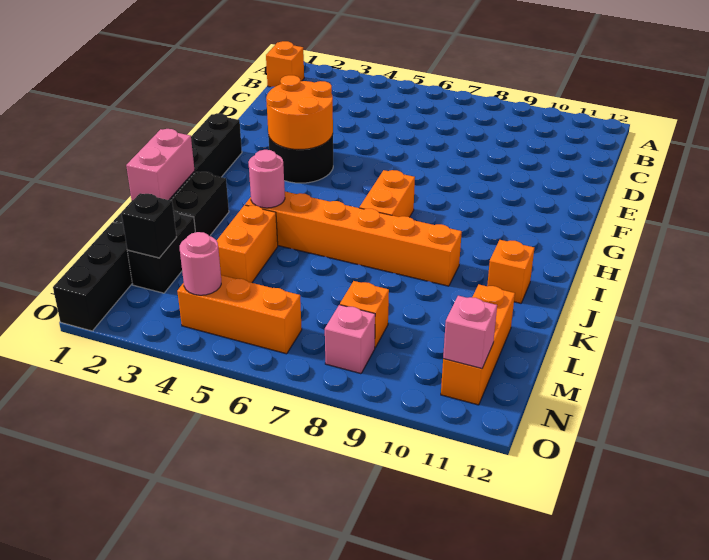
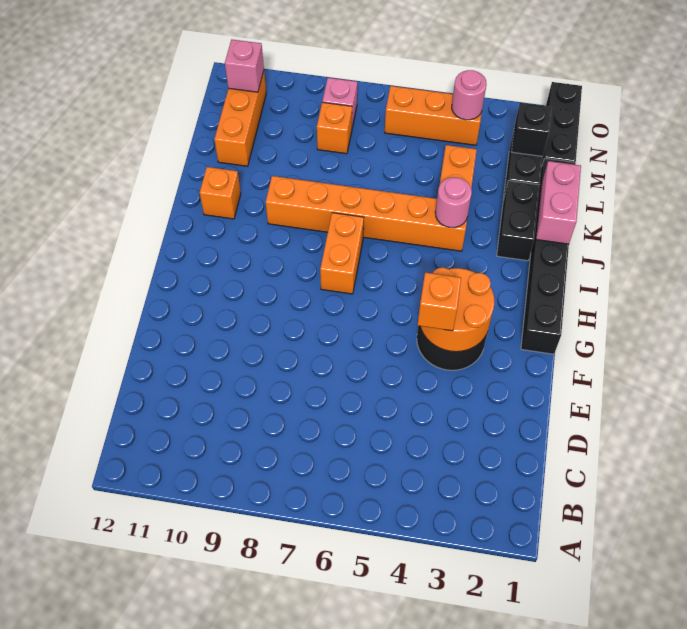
orange brick B1 level 1 -> orange brick F4 level 3

